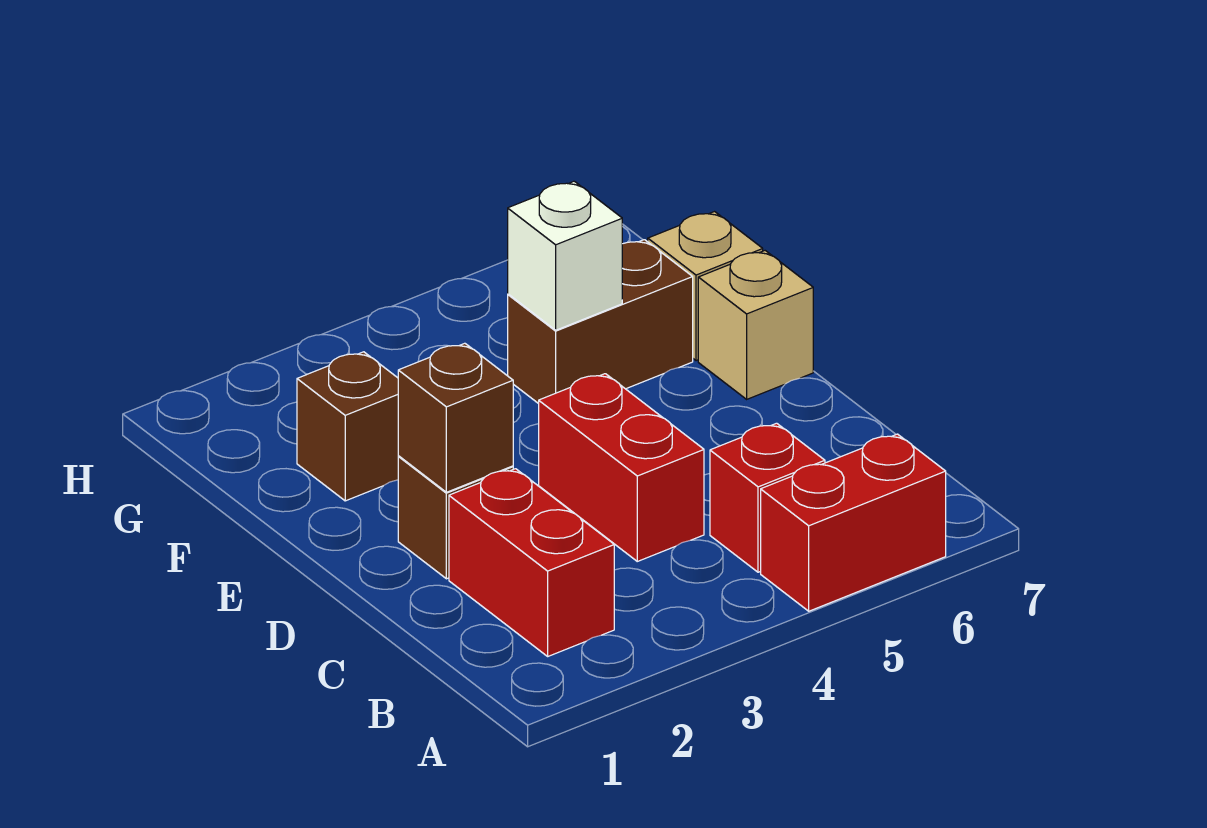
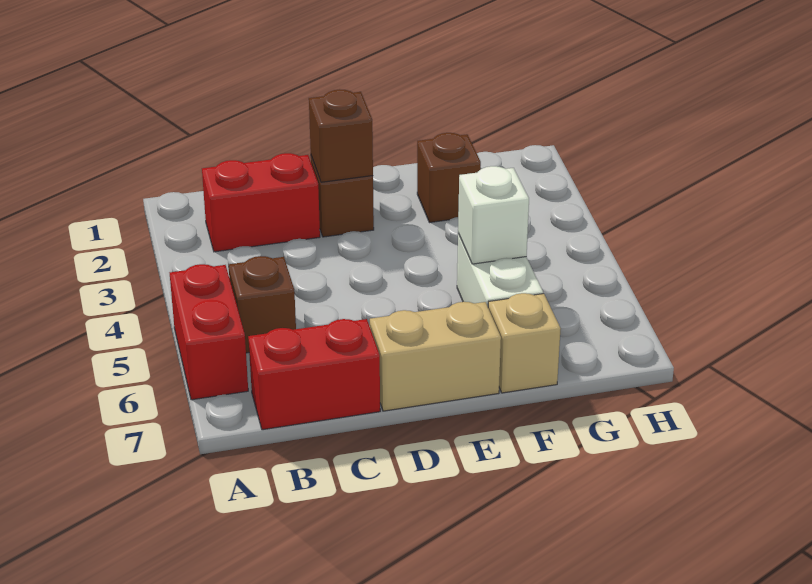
red brick B5 level 1 -> brown brick B5 level 1
red brick C4:D4 level 1 -> red brick B7:C7 level 1
tan brick E7 level 1 -> tan brick D7:E7 level 1
brown brick F5:F6 level 1 -> white brick F5:F6 level 1

